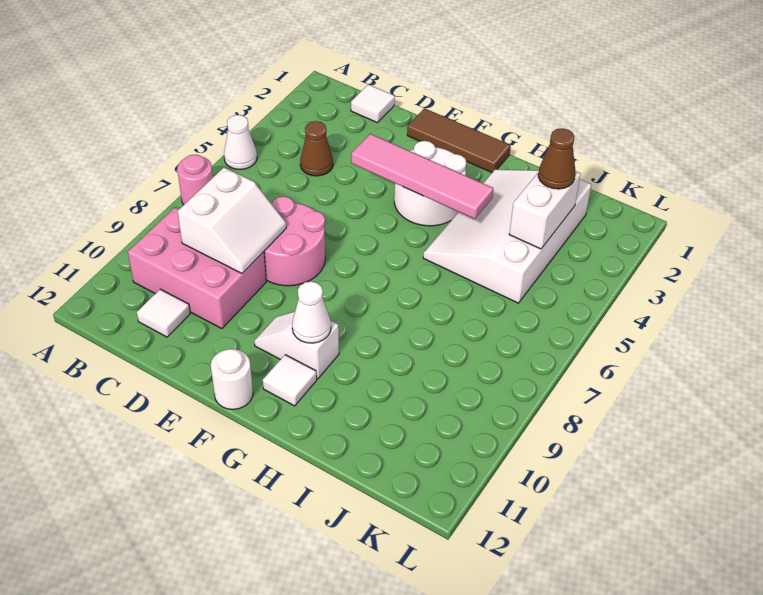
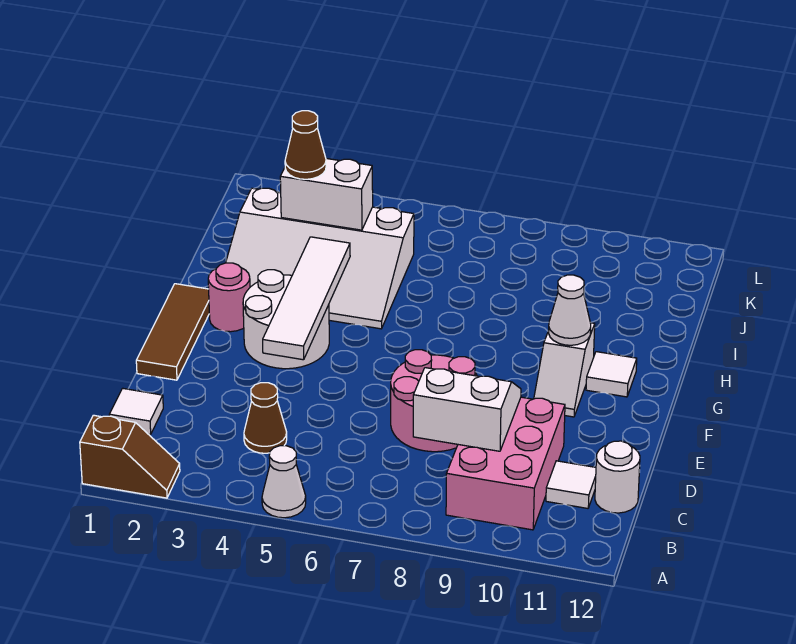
none -> brown slope A1:A2 level 1 top 1
pink round brick A7 level 1 -> pink round brick G2 level 1
pink tile E4:H4 level 2 -> white tile E4:H4 level 2
white round brick F12 level 1 -> white round brick C12 level 1

